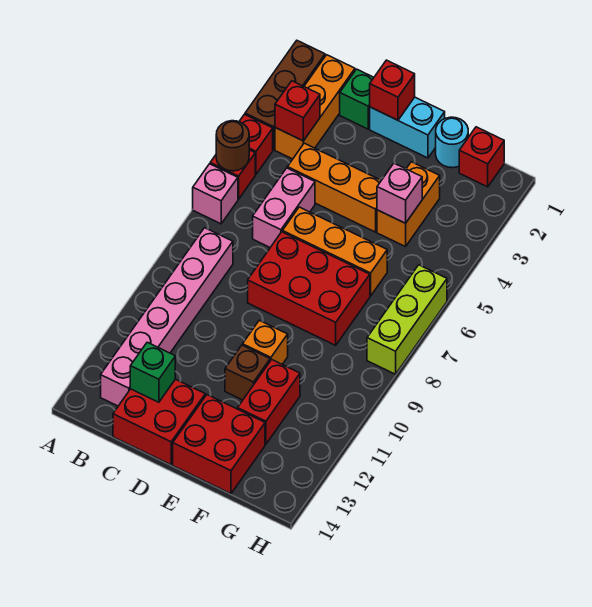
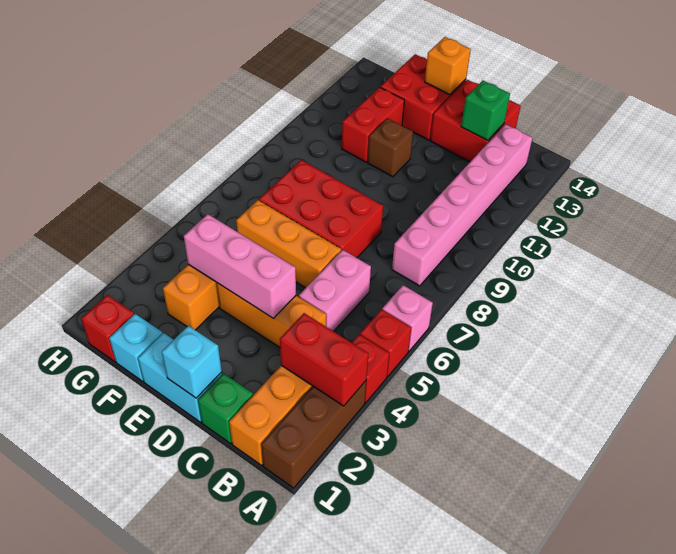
brown round brick A5 level 2 -> none
red brick B3 level 2 -> red brick A3:B3 level 2
red brick D1 level 2 -> cyan brick D1 level 2
orange brick E10 level 1 -> orange brick E14 level 2
cyan round brick F1 level 1 -> cyan brick F1 level 1
pink brick F4 level 2 -> pink brick D4:F4 level 2
lime brick H6:H8 level 1 -> none

